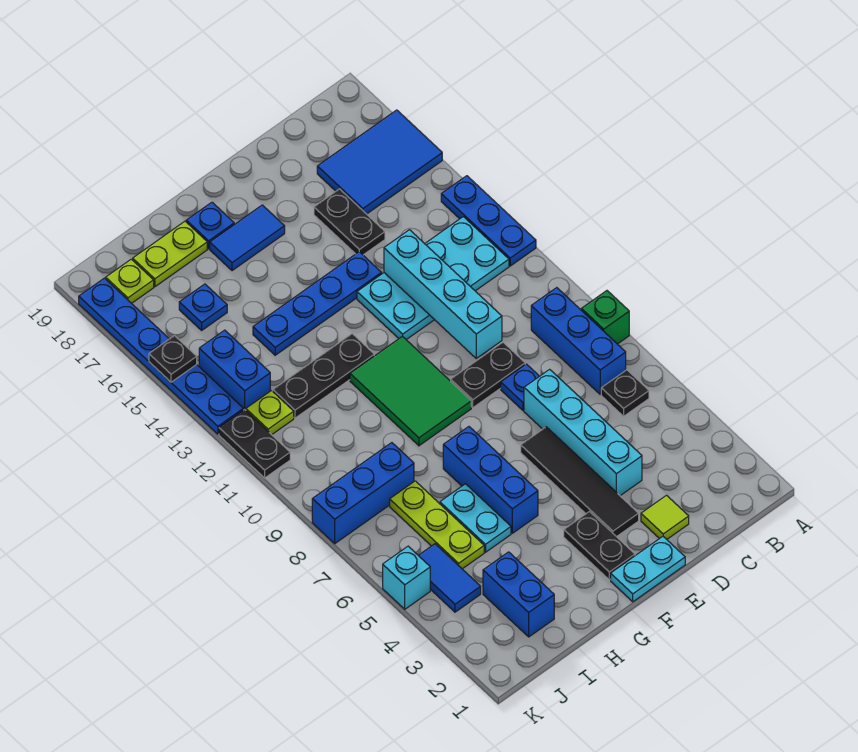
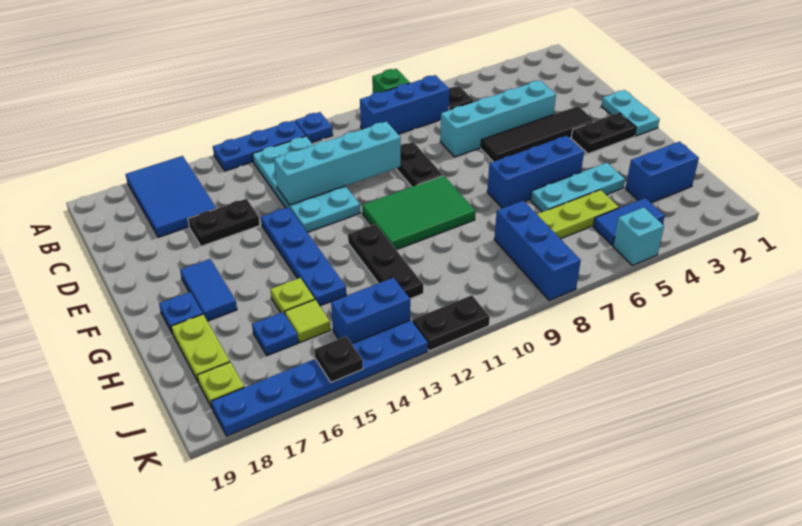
lime tile D2 level 1 -> lime tile I15 level 1
blue plate D8 level 1 -> blue plate A11 level 1
cyan plate H5:H6 level 1 -> cyan plate H4:H6 level 1
lime plate J12 level 1 -> lime plate H15 level 1

